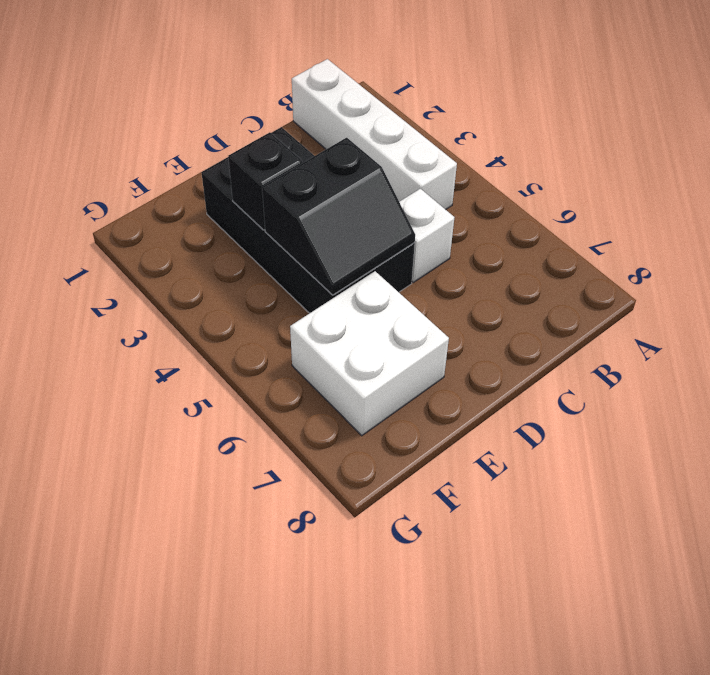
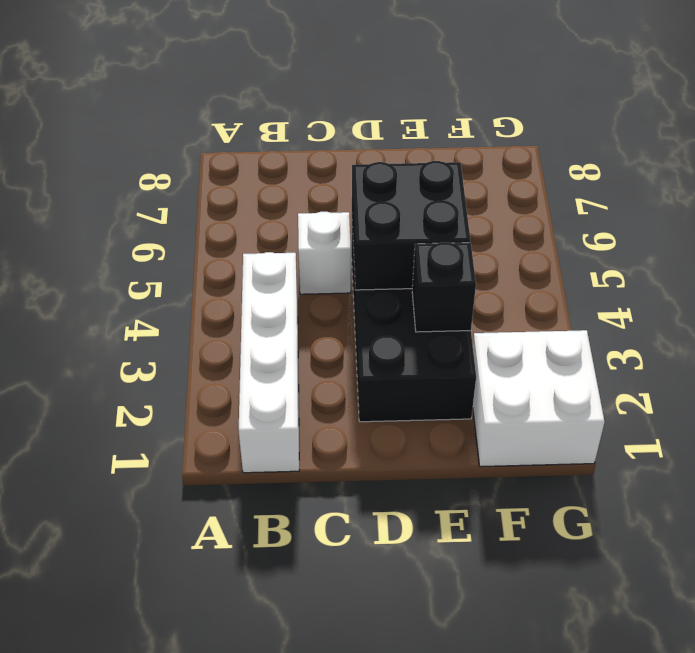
black slope D4:E5 level 2 top 4 -> black brick D4:E5 level 2
white brick E6:F7 level 1 -> white brick F1:G2 level 1

